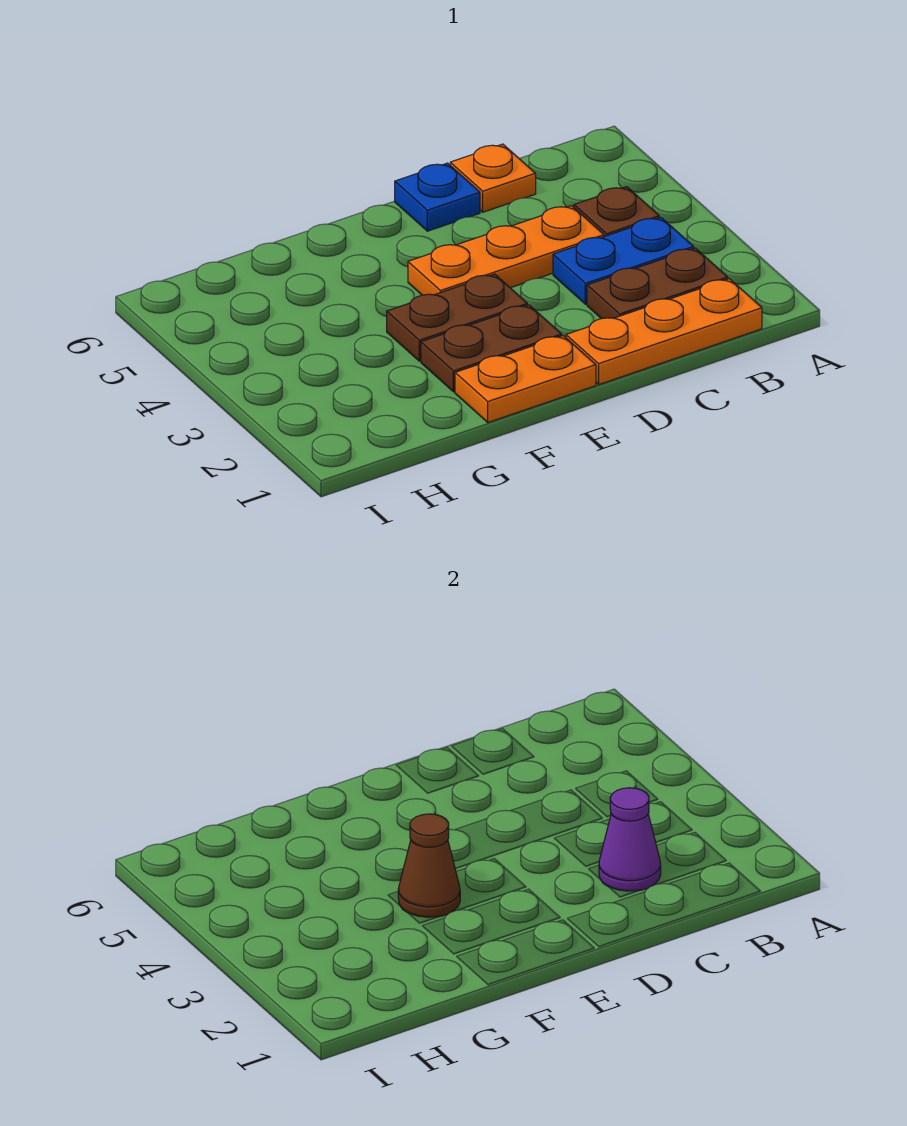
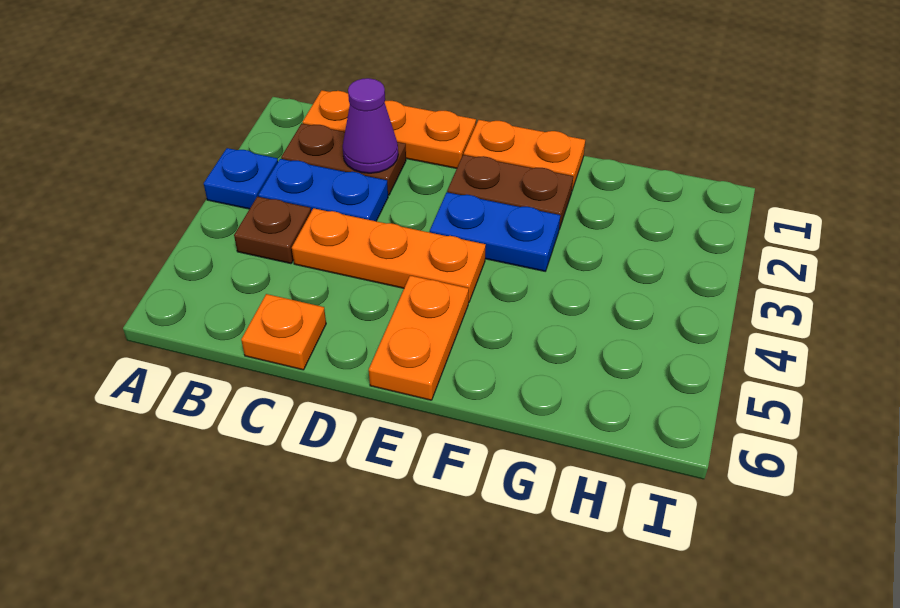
blue plate D6 level 1 -> blue plate A3 level 1
brown plate E3:F3 level 1 -> blue plate E3:F3 level 1
none -> orange plate E5:E6 level 1
brown cone F3 level 2 -> none

